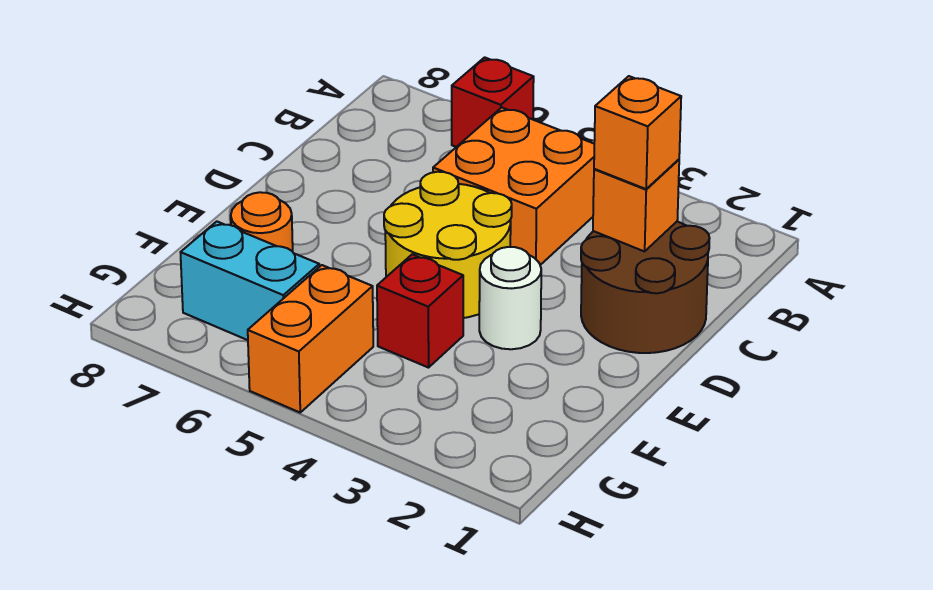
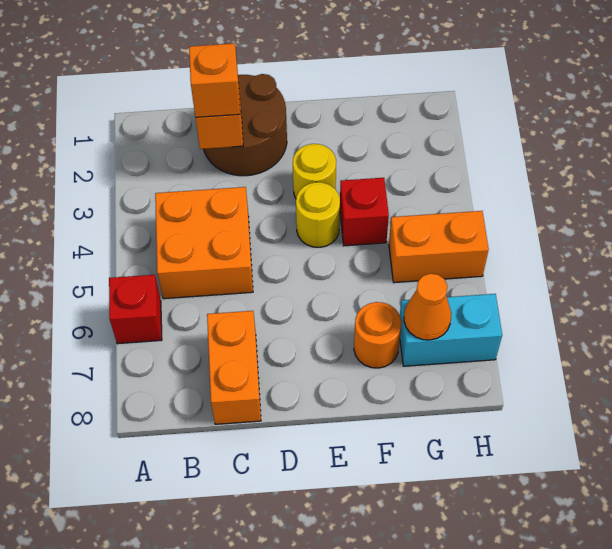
none -> orange brick C7:C8 level 1
yellow round brick D4:E5 level 1 -> yellow round brick E4 level 1
white round brick E3 level 1 -> yellow round brick E3 level 1
cyan brick G6:G7 level 1 -> cyan brick G7:H7 level 1
none -> orange cone G7 level 2

